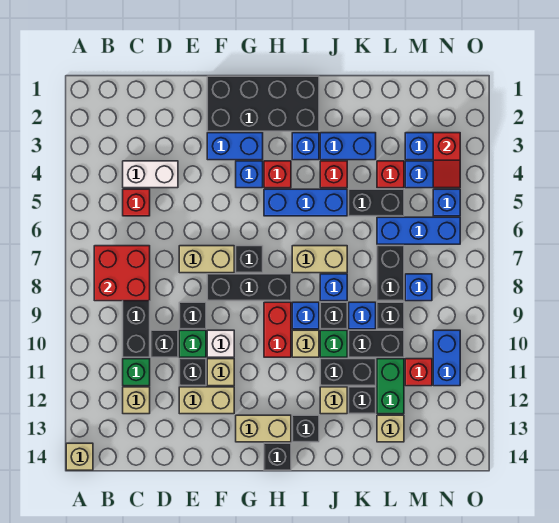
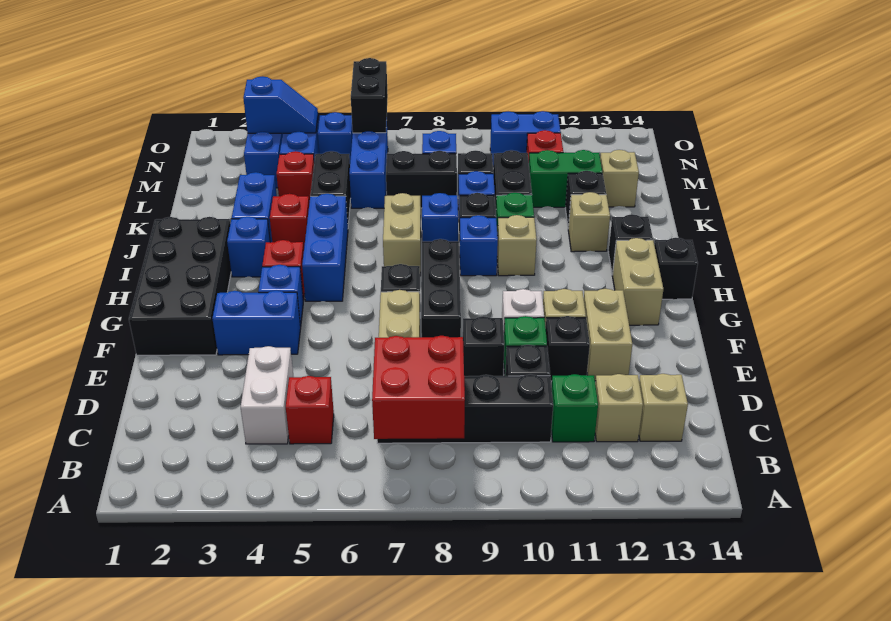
tan brick A14 level 1 -> tan brick C13 level 1
blue brick F3:G3 level 1 -> blue brick F3:F4 level 1
red brick H9:H10 level 1 -> none
black brick J11:K11 level 1 -> black brick N6:O6 level 2
red slope N3:N4 level 2 top 3 -> blue slope N3:N4 level 2 top 3

